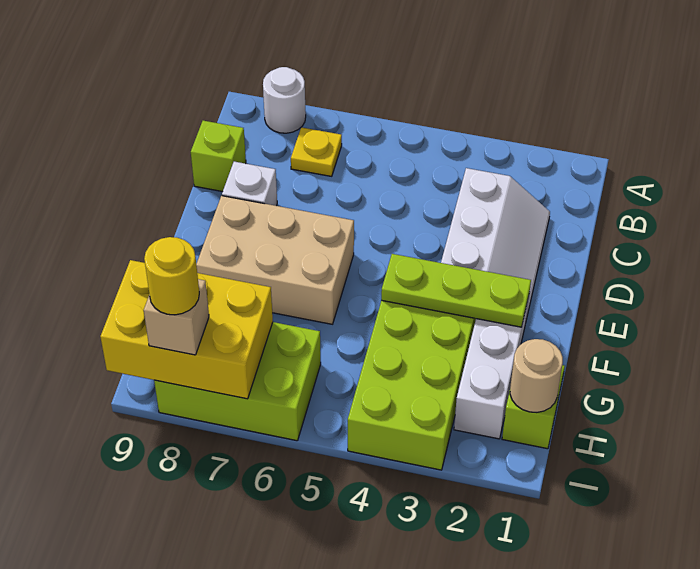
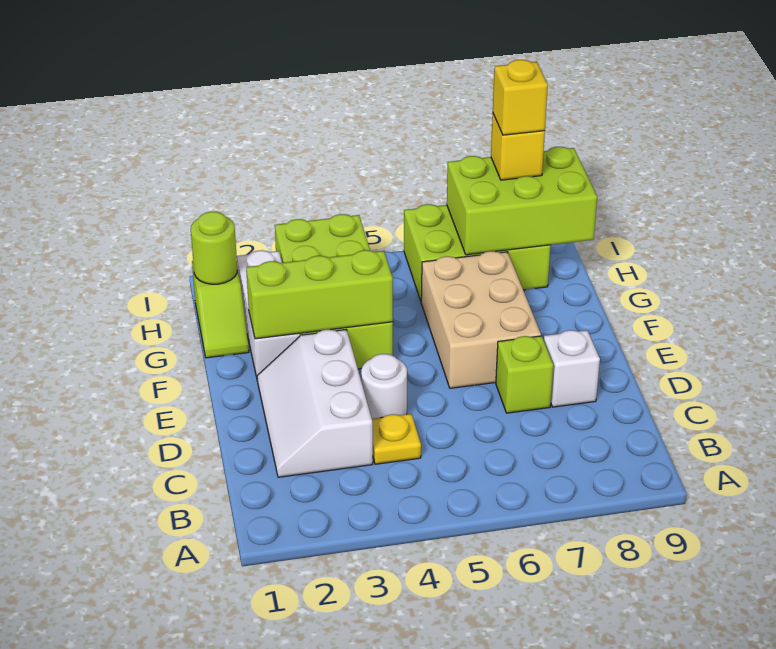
white round brick A8 level 1 -> white round brick D4 level 1
yellow plate B7 level 1 -> yellow plate C4 level 1
lime brick C9 level 1 -> lime brick D7 level 1
tan brick E6:F8 level 1 -> tan brick E6:G7 level 1
lime plate F2:F4 level 2 -> lime brick F2:F4 level 2
tan round brick H1 level 2 -> lime round brick H1 level 2
yellow brick H7:I9 level 2 -> lime brick H7:I9 level 2
tan brick I8 level 3 -> yellow brick I8 level 3
yellow round brick I8 level 4 -> yellow brick I8 level 4

